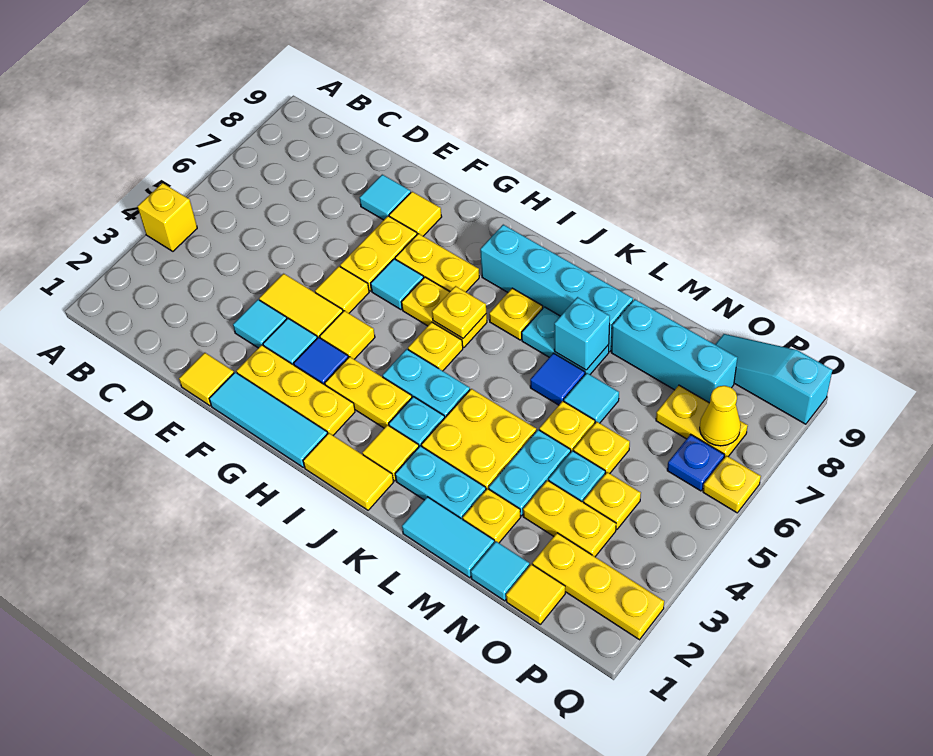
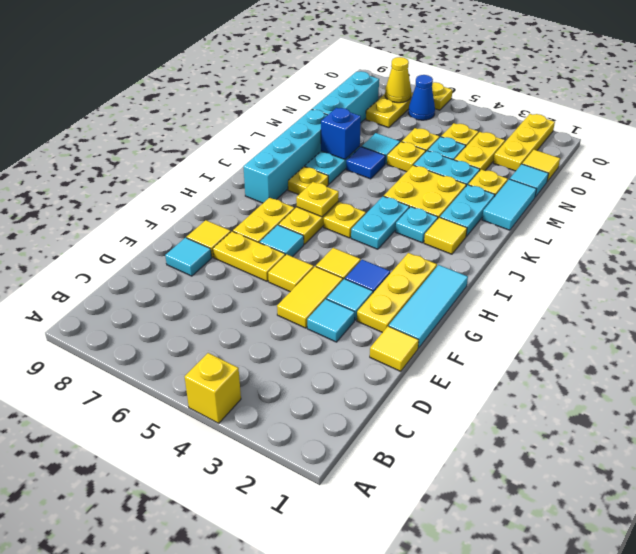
yellow plate H3:I3 level 1 -> none
yellow tile I1:J1 level 1 -> none
cyan brick L7 level 2 -> blue brick L7 level 2
cyan slope O9:Q9 level 1 top Q -> none
blue plate P6 level 1 -> blue cone P6 level 1

